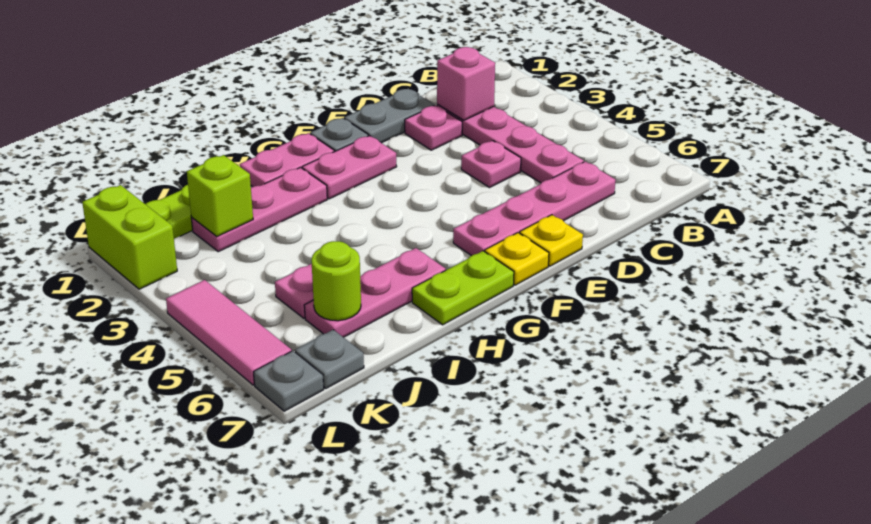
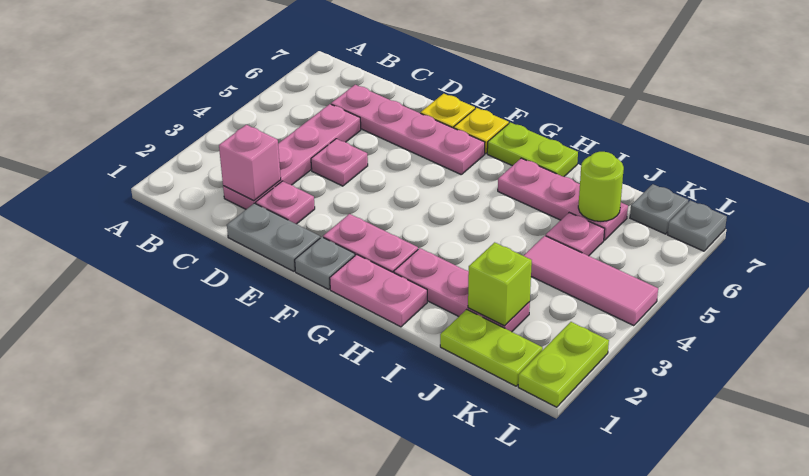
lime brick L1:L2 level 1 -> lime plate L1:L2 level 1
pink tile L4:L6 level 1 -> pink tile J4:L4 level 1

